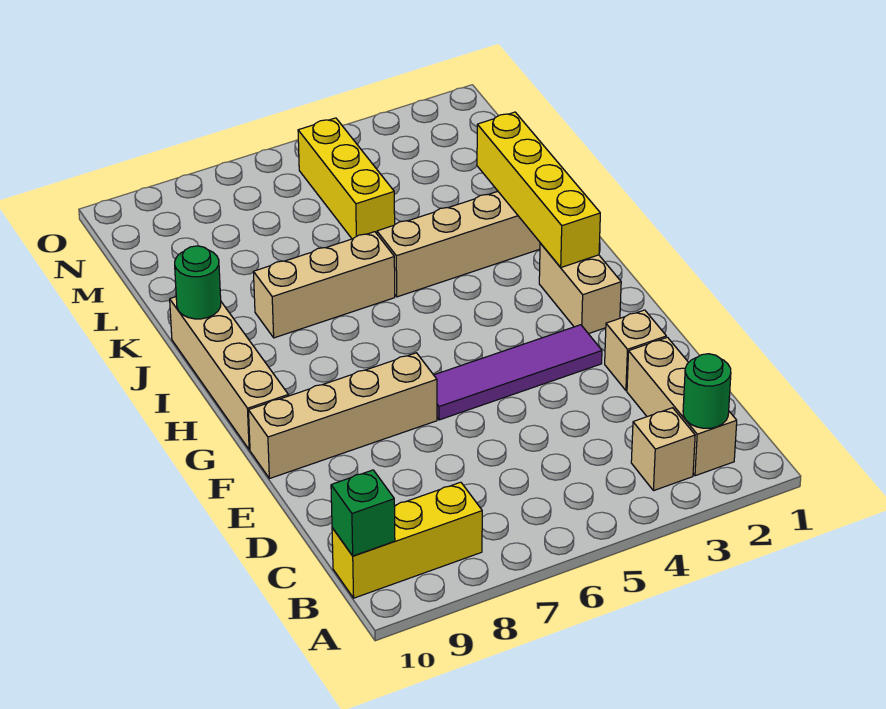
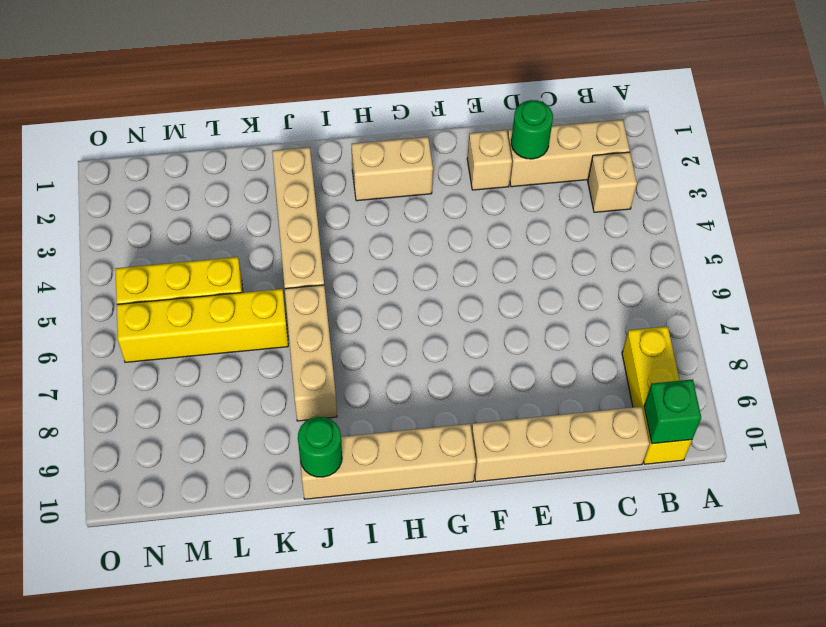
green round brick B2 level 2 -> green round brick D2 level 2
purple tile F3:F6 level 1 -> none
tan brick F7:F10 level 1 -> tan brick C10:F10 level 1
yellow brick H2:K2 level 2 -> yellow brick K6:N6 level 1

